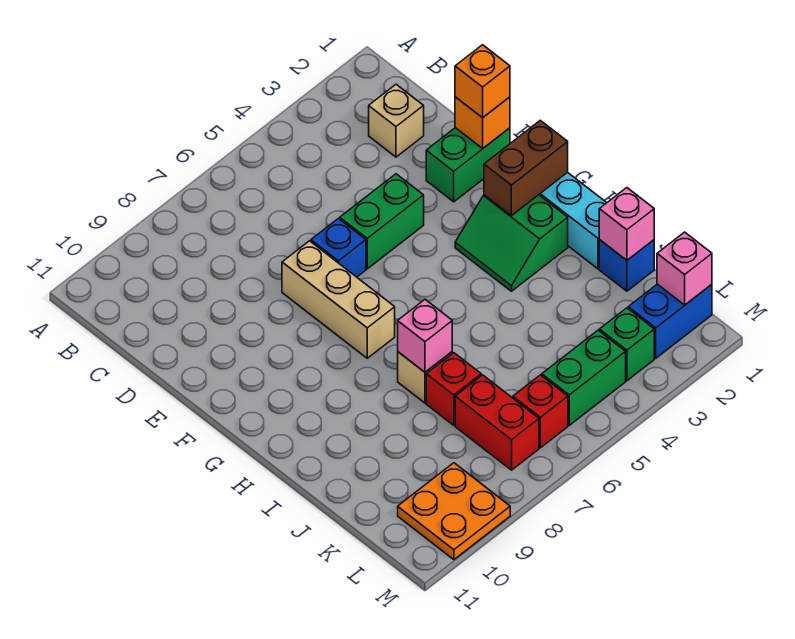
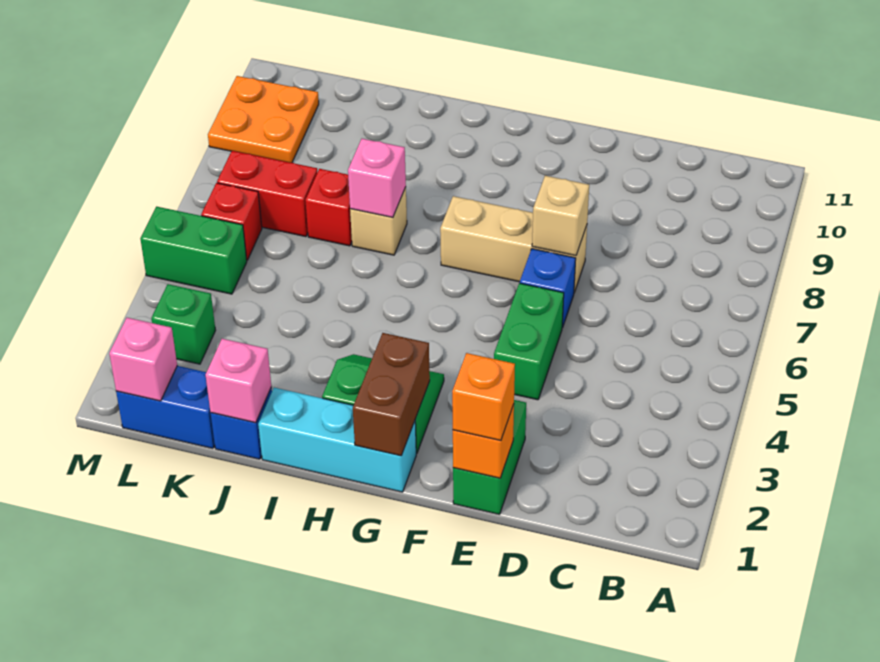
tan brick C2 level 1 -> tan brick E7 level 2
blue brick L1:L2 level 1 -> blue brick K1:L1 level 1
green brick L4:L5 level 1 -> green brick L5:M5 level 1

